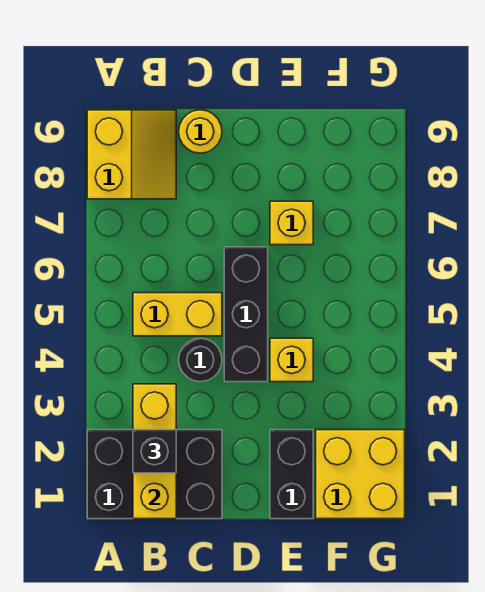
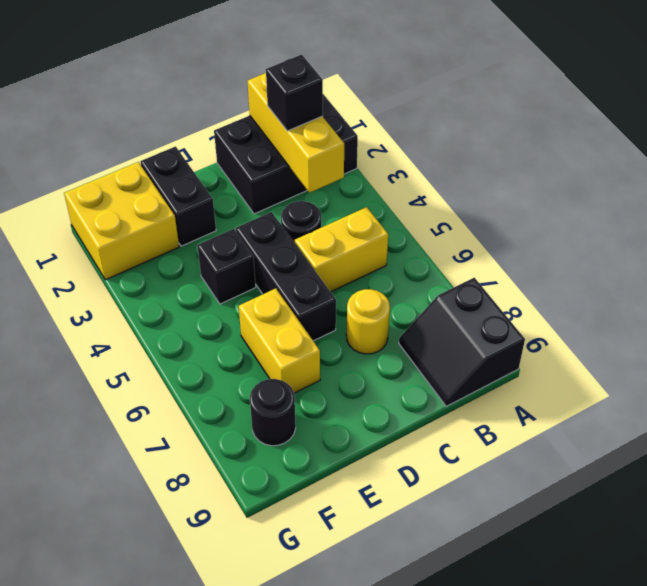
yellow slope A8:B9 level 1 top A -> black slope A8:B9 level 1 top A
yellow round brick C9 level 1 -> yellow round brick C7 level 1
yellow brick E4 level 1 -> black brick E4 level 1
yellow brick E7 level 1 -> yellow brick E6:E7 level 1
none -> black round brick F8 level 1

